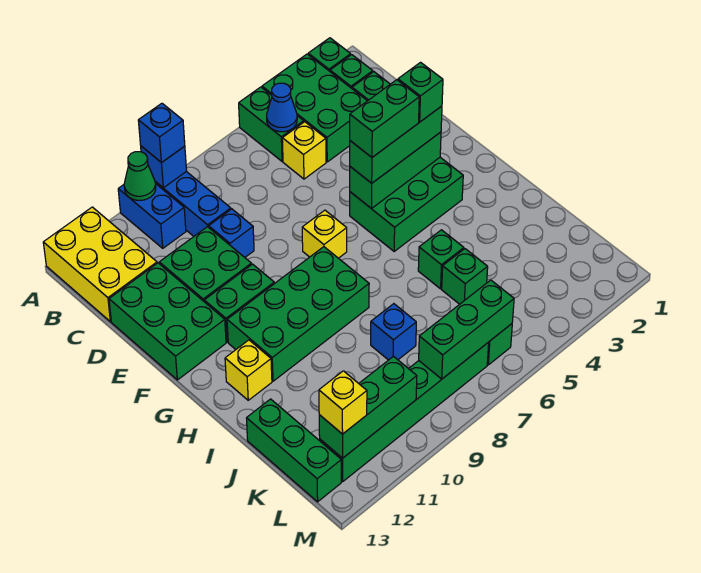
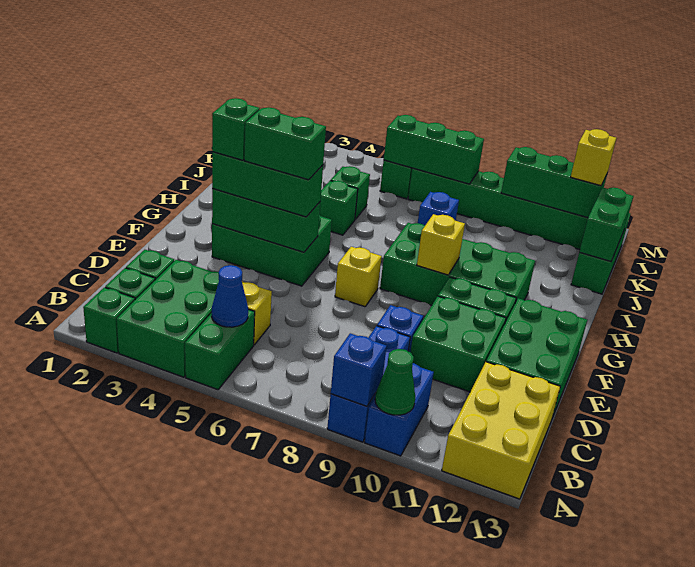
blue brick A9 level 3 -> none
yellow brick H12 level 1 -> yellow brick G9 level 2
none -> green brick J13:K13 level 2

